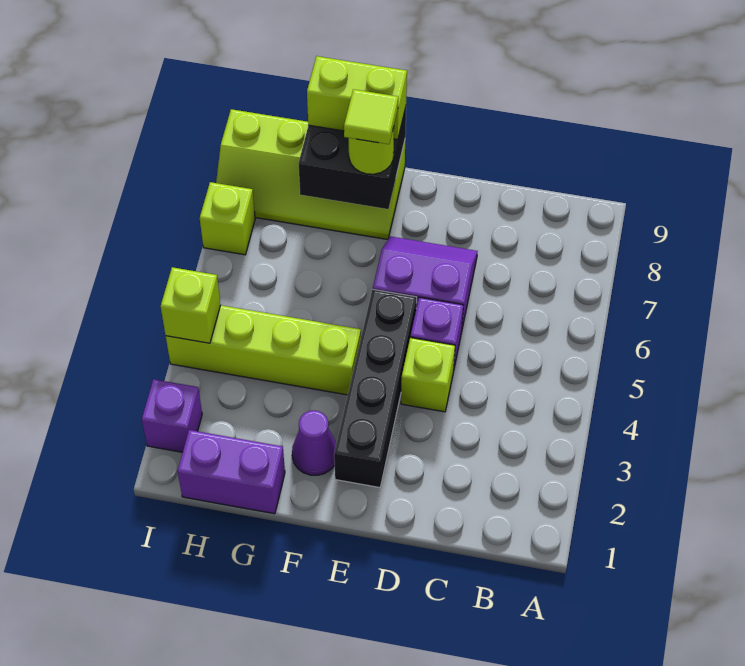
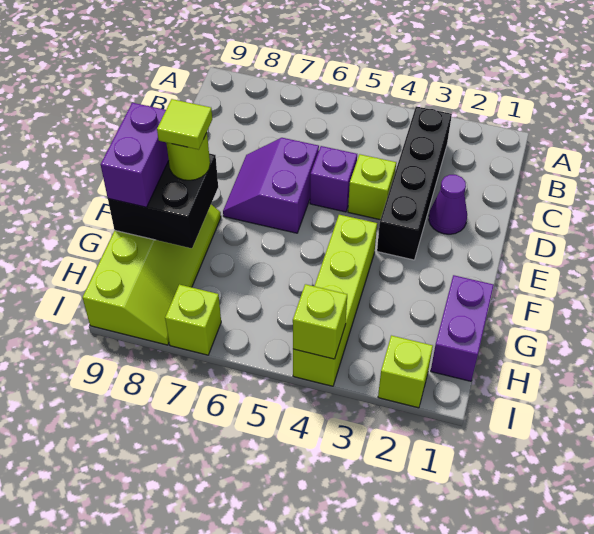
black brick E2:E5 level 1 -> black brick B3:E3 level 1
purple cone F2 level 1 -> purple cone D2 level 1
lime brick F9:G9 level 3 -> purple brick F9:G9 level 3
purple brick I2 level 1 -> lime brick I2 level 1

